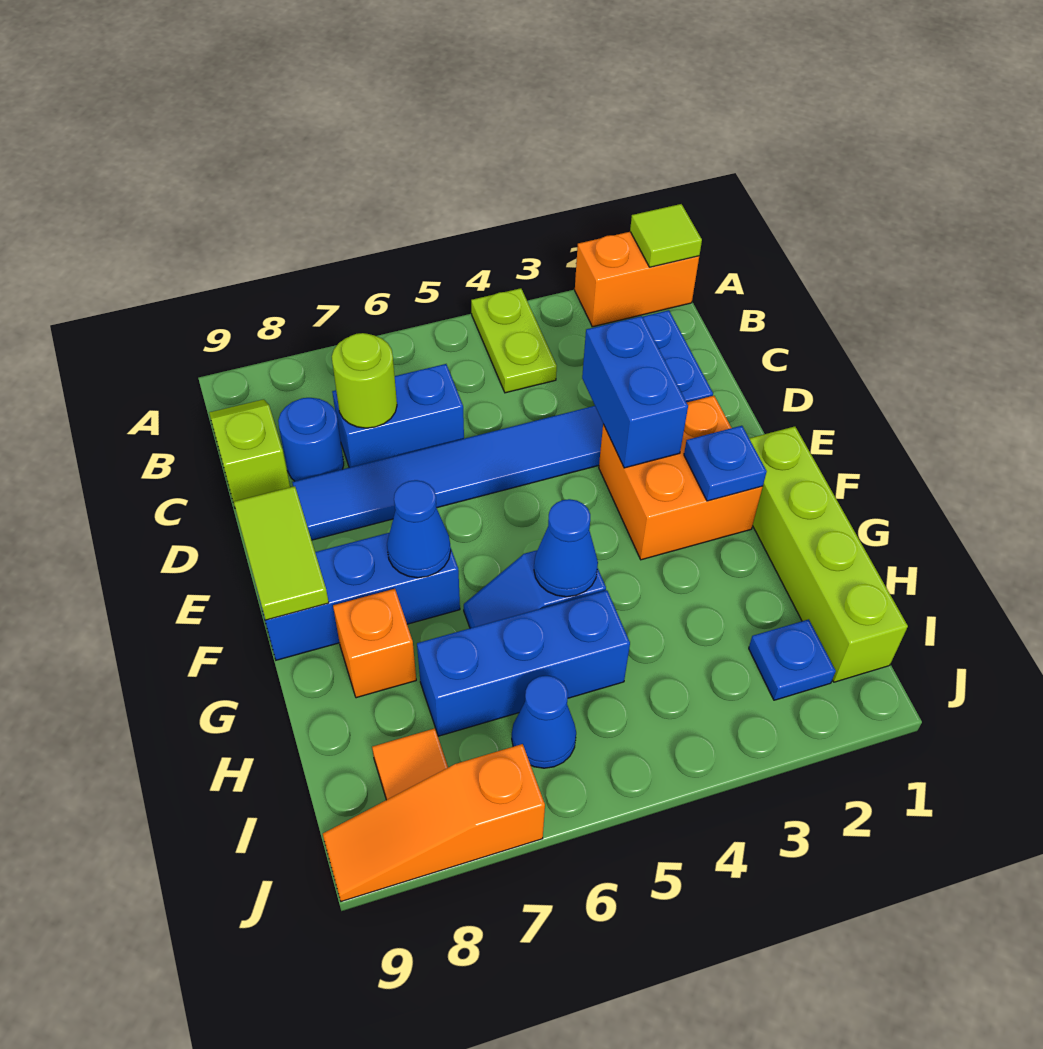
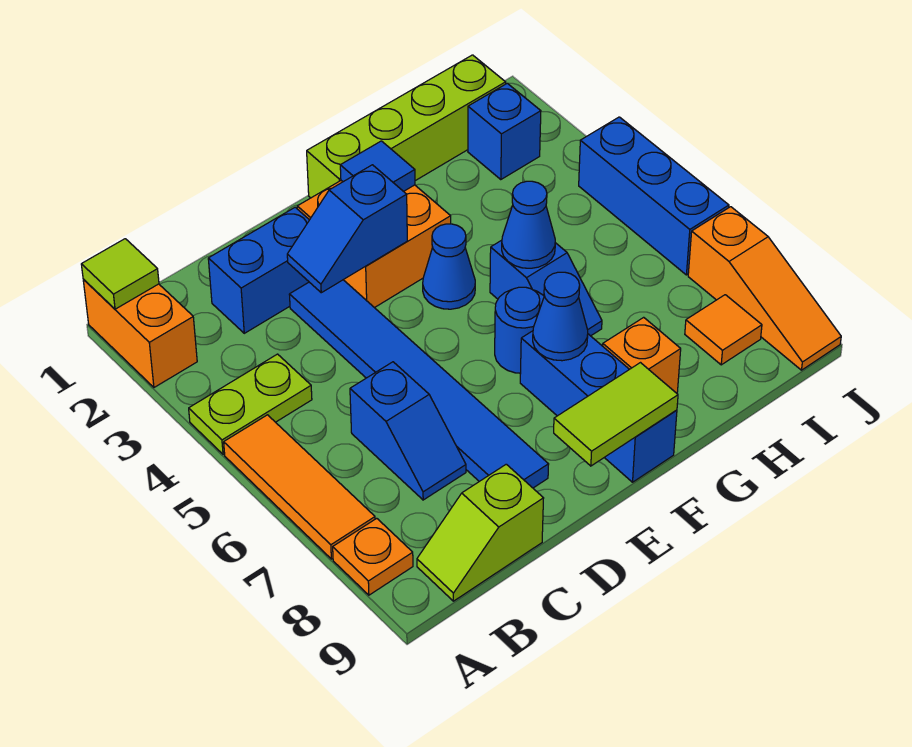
none -> orange tile A5:A7 level 1
none -> orange plate A8 level 1
blue brick C6:C7 level 1 -> blue slope C6:C7 level 1 top 6
lime round brick C7 level 2 -> none
blue round brick C8 level 1 -> blue round brick F6 level 1
blue brick D3:E3 level 2 -> blue slope D3:E3 level 2 top E
blue plate F2 level 2 -> blue tile F2 level 2
blue brick H5:H7 level 1 -> blue brick J4:J6 level 1
blue plate I2 level 1 -> blue brick I2 level 1
blue cone I6 level 1 -> blue cone F4 level 1

